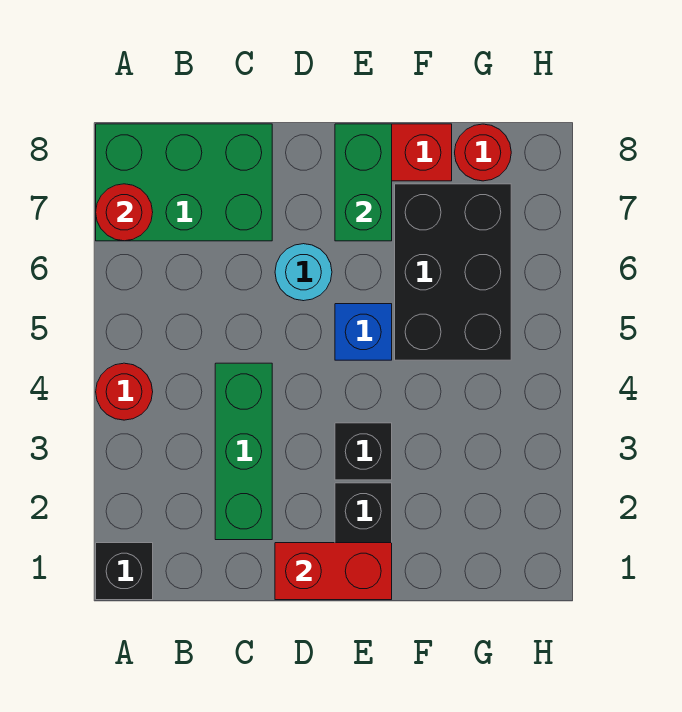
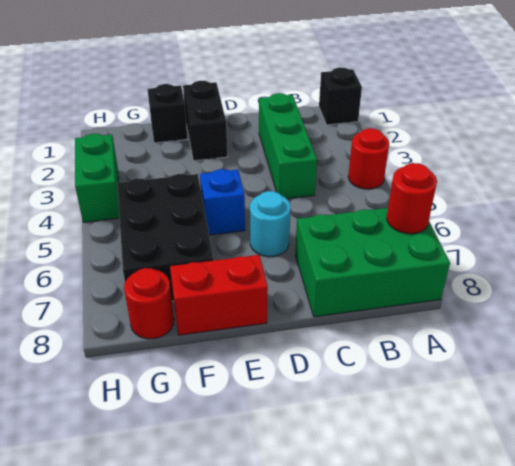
red brick D1:E1 level 2 -> none
black brick E3 level 1 -> black brick F1 level 1
green brick E7:E8 level 2 -> green brick H3:H4 level 1

